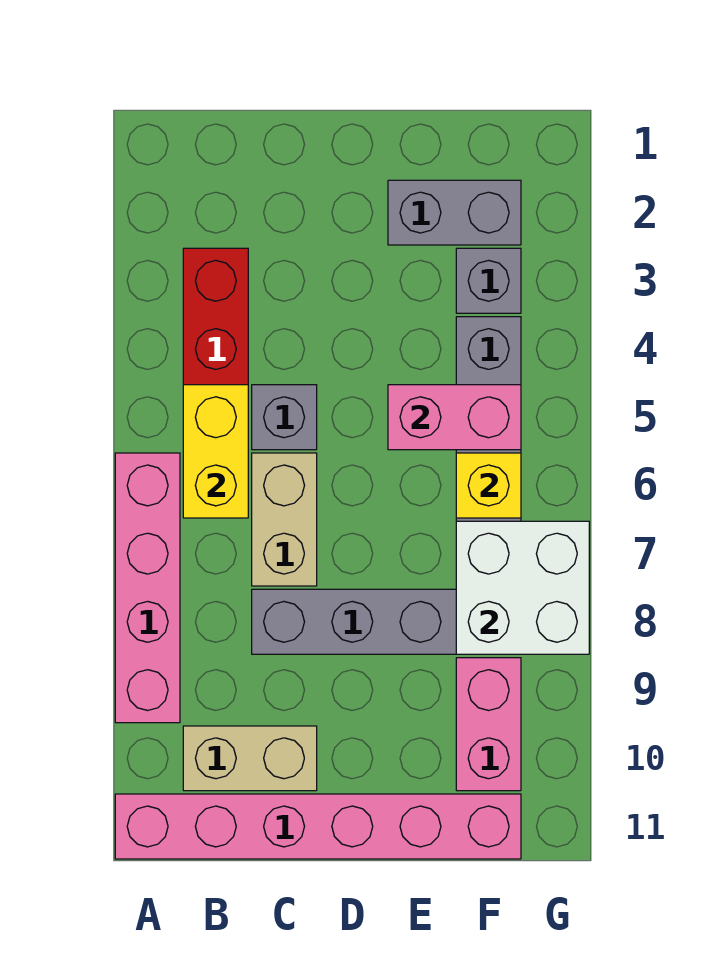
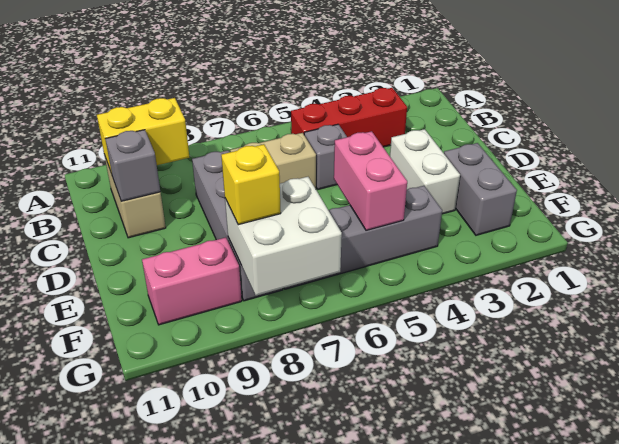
pink brick A6:A9 level 1 -> none
pink brick A11:F11 level 1 -> none
yellow brick B5:B6 level 2 -> yellow brick B9:B10 level 2
none -> white brick D3:E3 level 1
grey brick F3 level 1 -> grey brick C10 level 2
yellow brick F6 level 2 -> yellow brick F8 level 3

